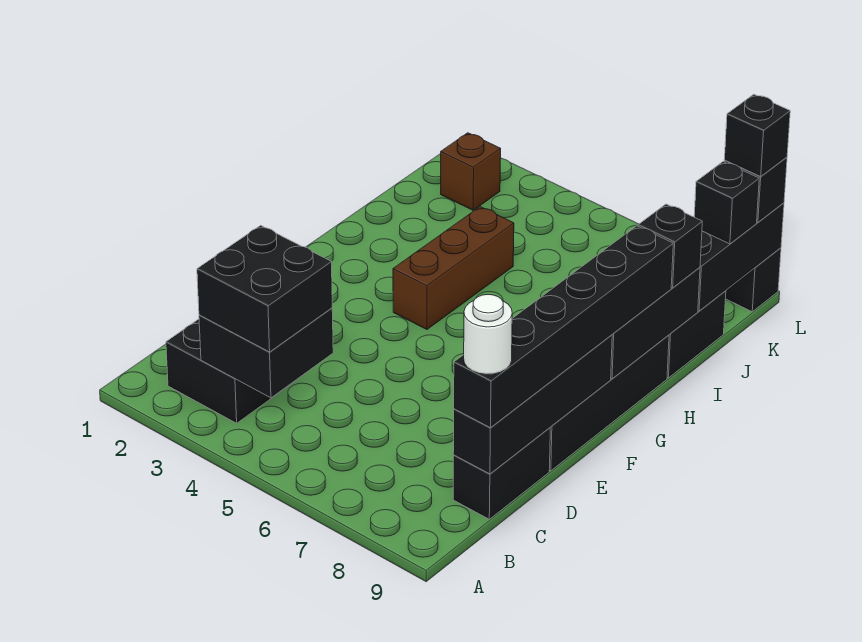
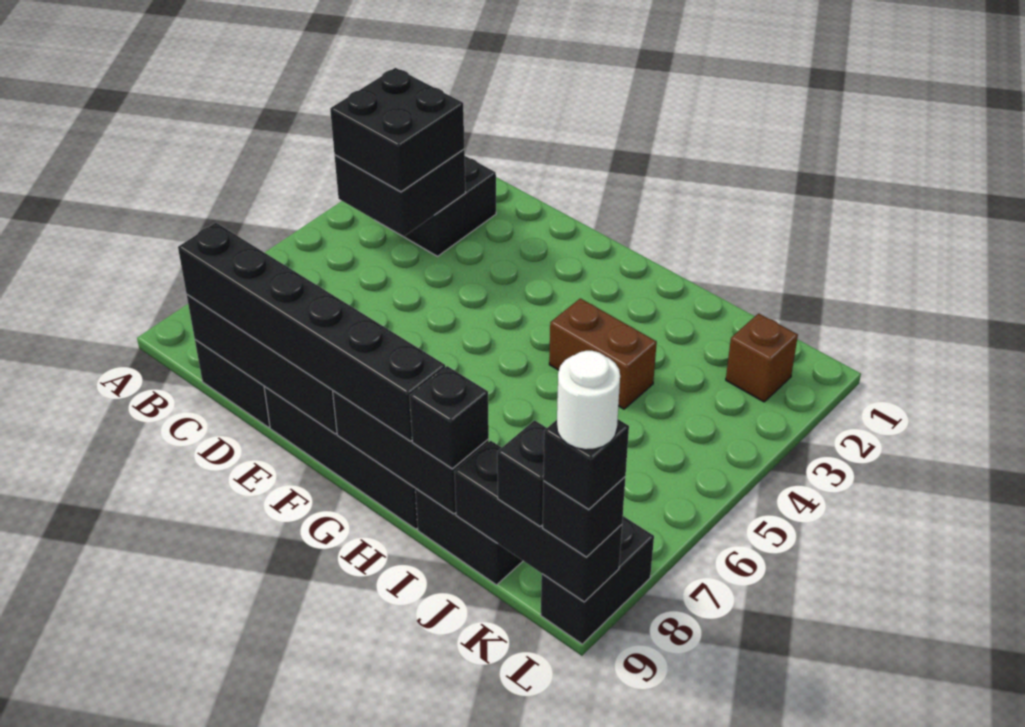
white round brick C9 level 4 -> white round brick L9 level 5
brown brick G4:I4 level 1 -> brown brick H4:I4 level 1

